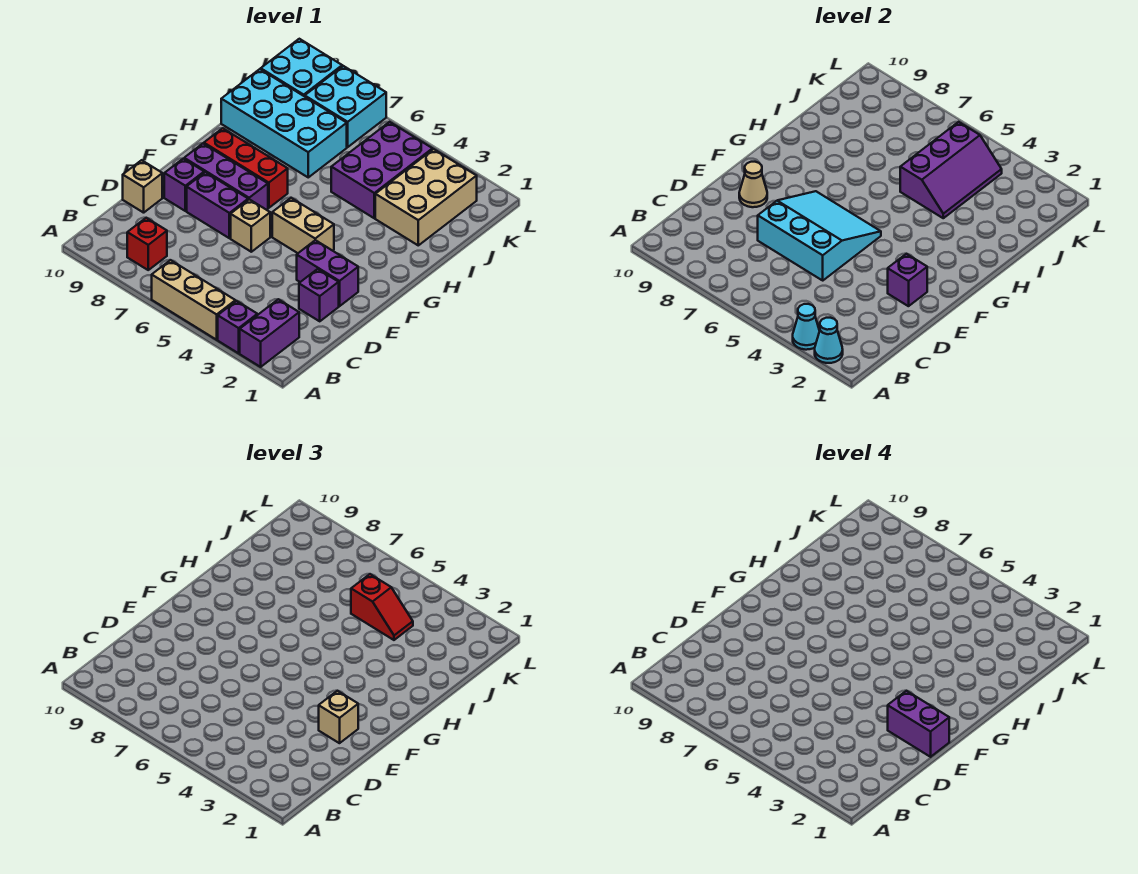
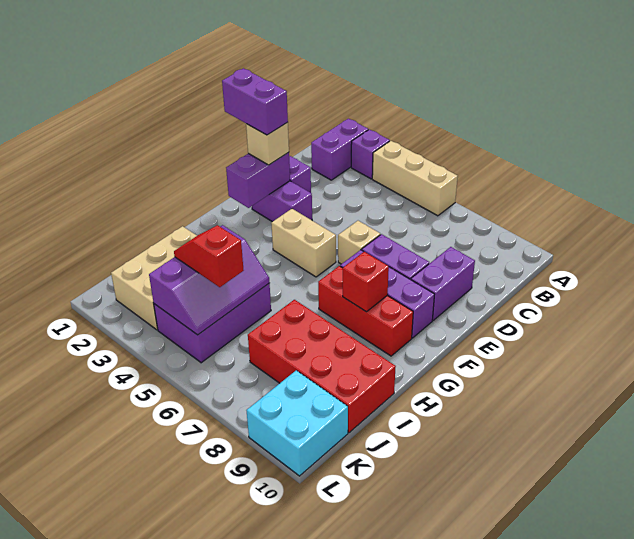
cyan cone A2 level 2 -> none
cyan cone A3 level 2 -> none
red brick B8 level 1 -> red brick G8 level 2
cyan slope D5:F7 level 2 top D -> none
tan brick D10 level 1 -> none
purple brick E2 level 2 -> purple brick E2:F2 level 2
purple brick E9 level 1 -> purple brick D9:E9 level 1
tan cone E9 level 2 -> none
purple slope I4:K5 level 2 top 5 -> purple slope I4:K5 level 2 top 4
cyan brick I7:J10 level 1 -> red brick I7:J10 level 1
cyan brick K7:L8 level 1 -> none

